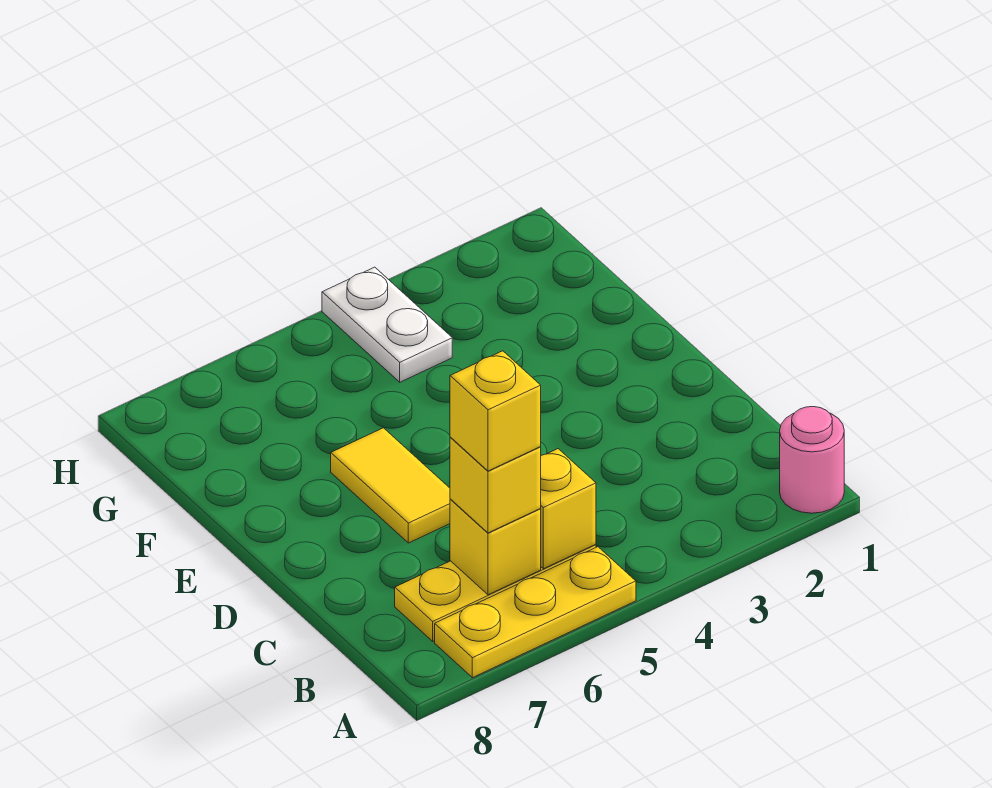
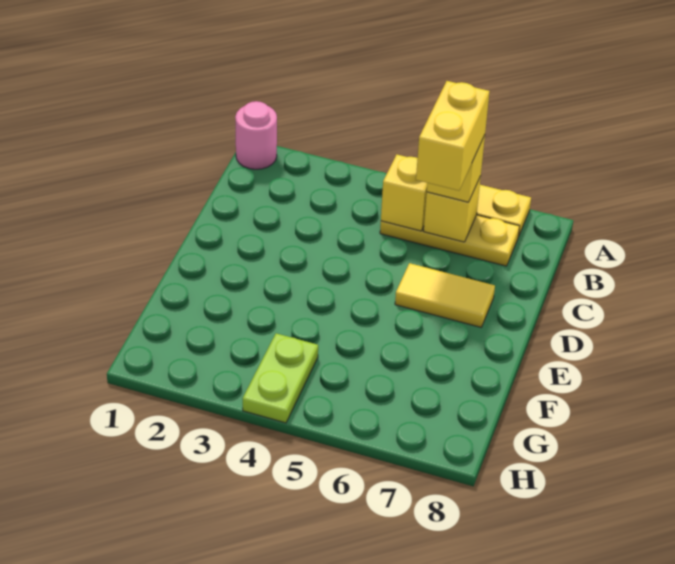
yellow brick B6 level 4 -> yellow brick B6:C6 level 4
yellow tile D6:E6 level 1 -> yellow tile D6:D7 level 1
white plate G4:H4 level 1 -> lime plate G4:H4 level 1

